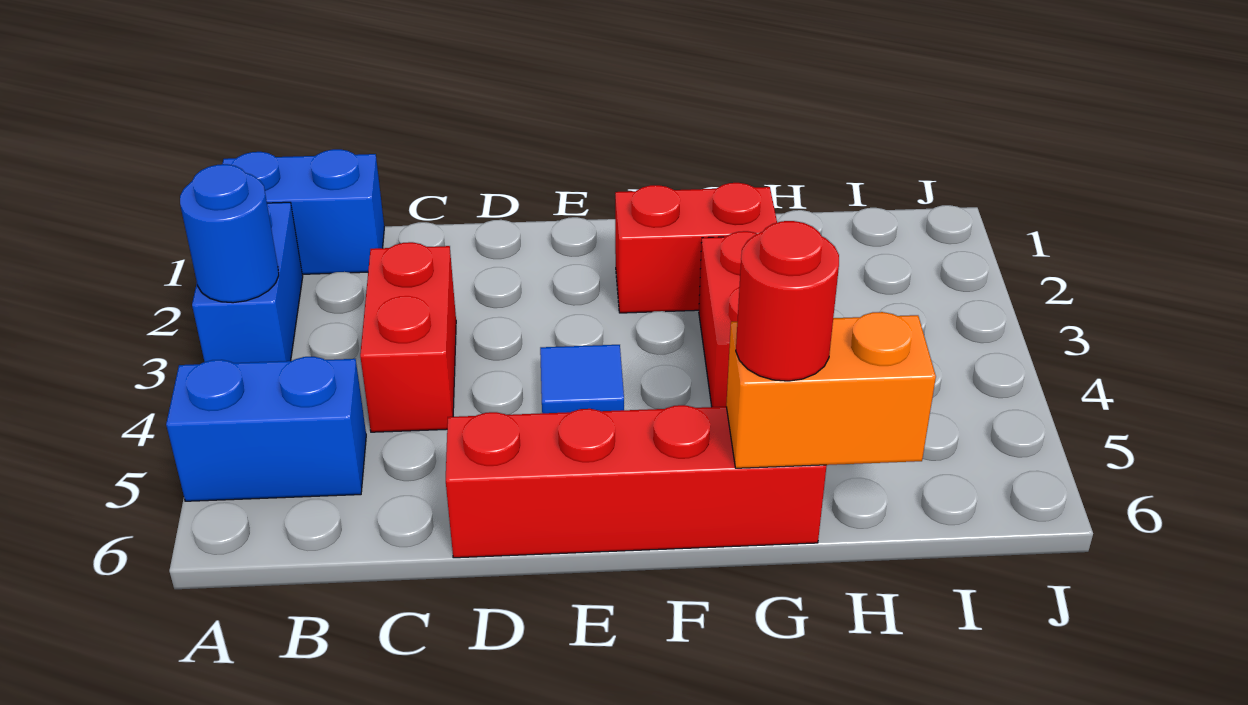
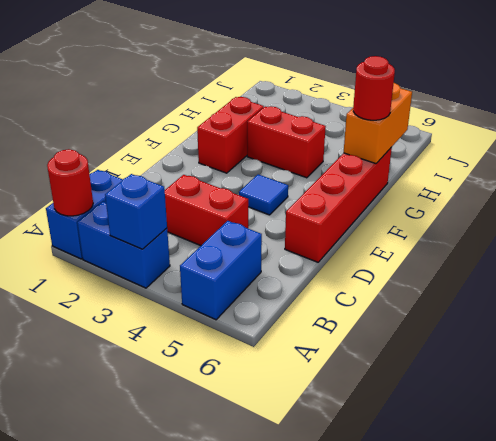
none -> red round brick A1 level 2
blue round brick A3 level 2 -> blue brick A3 level 2

